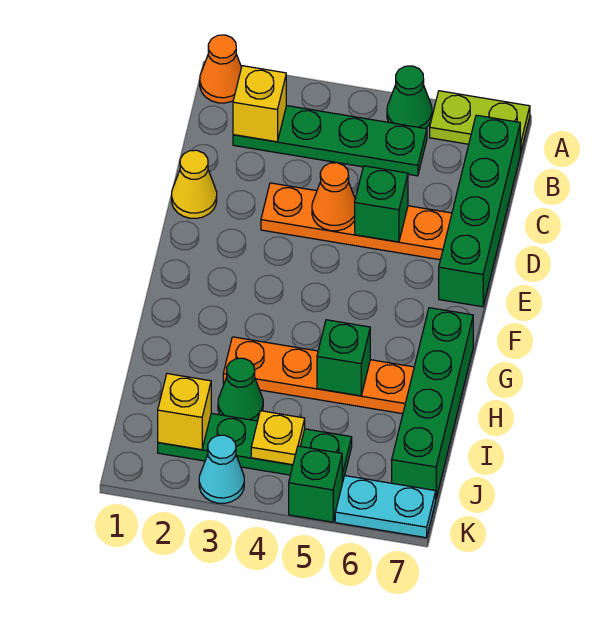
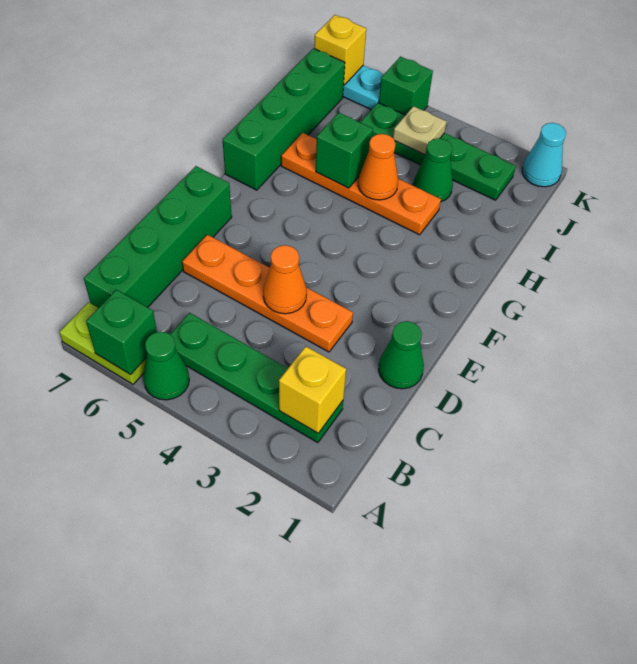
orange cone A1 level 1 -> orange cone H4 level 2
yellow cone D1 level 1 -> green cone D1 level 1
green brick D5 level 2 -> green brick A6 level 2
yellow brick J2 level 2 -> yellow brick K7 level 2
yellow plate J4 level 2 -> tan plate J4 level 2
cyan cone K3 level 1 -> cyan cone K1 level 1

